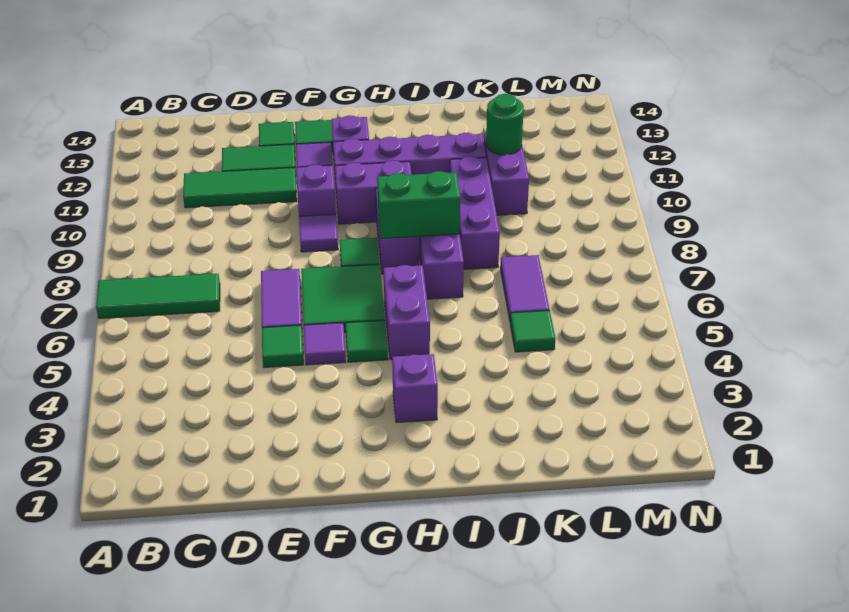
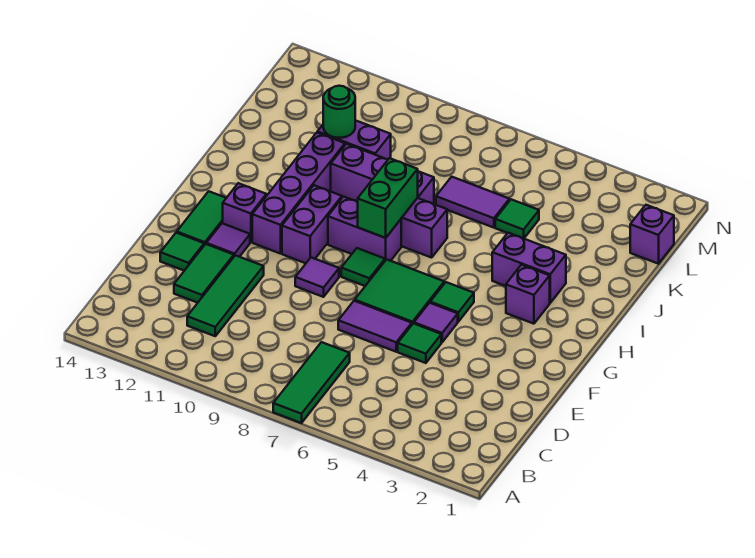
purple brick F10 level 1 -> purple brick L1 level 1
purple brick H5:H6 level 1 -> purple brick I3:I4 level 1

